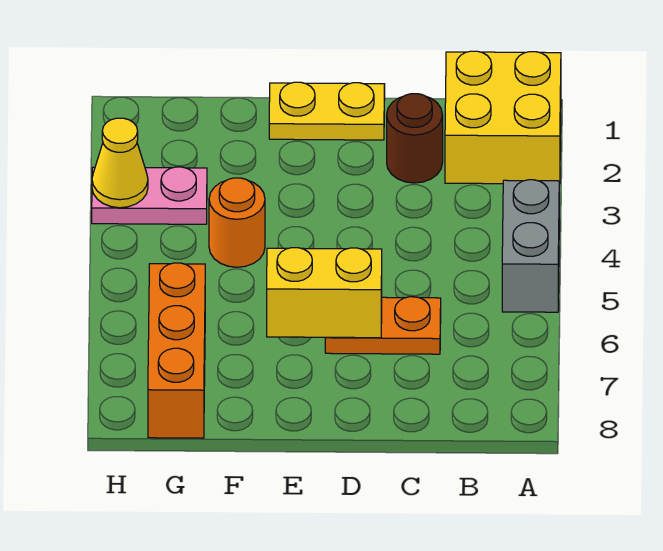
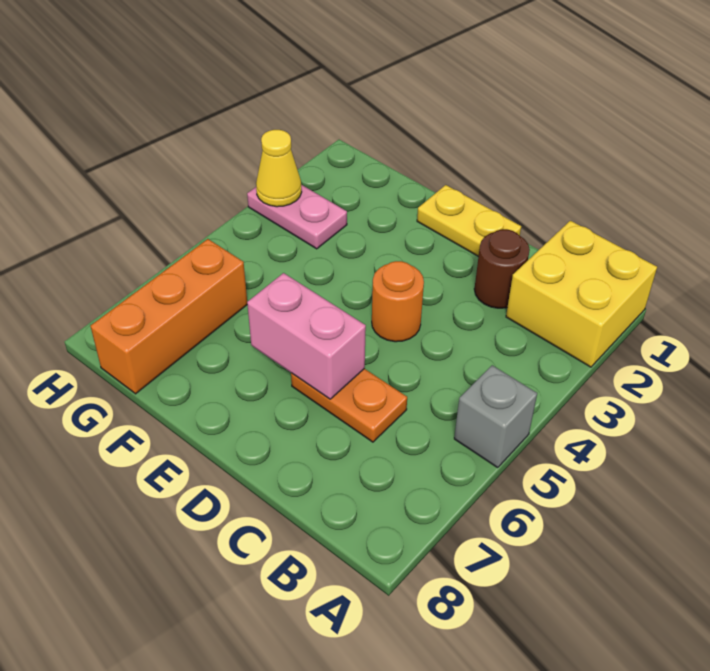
grey brick A4:A5 level 1 -> grey brick A5 level 1
yellow brick D6:E6 level 2 -> pink brick D6:E6 level 2
orange round brick F4 level 1 -> orange round brick D4 level 1

